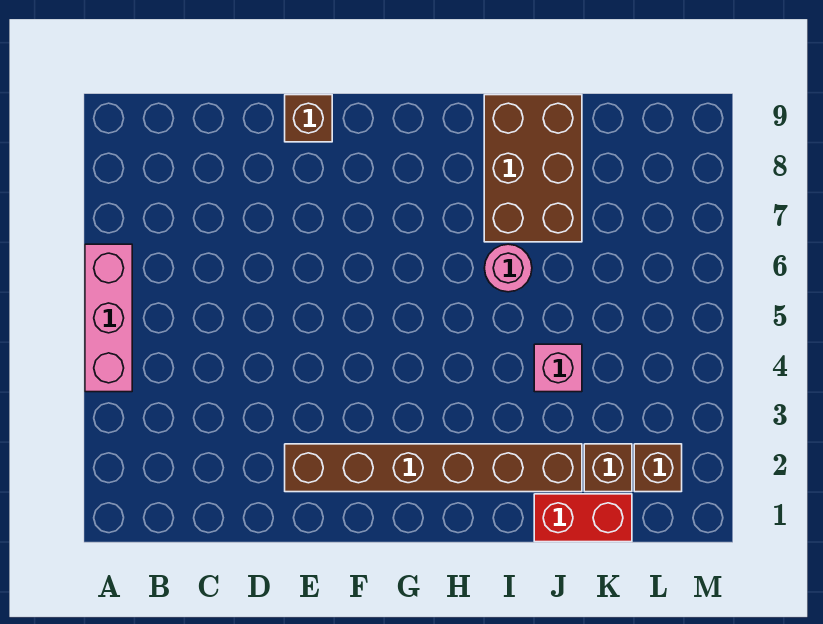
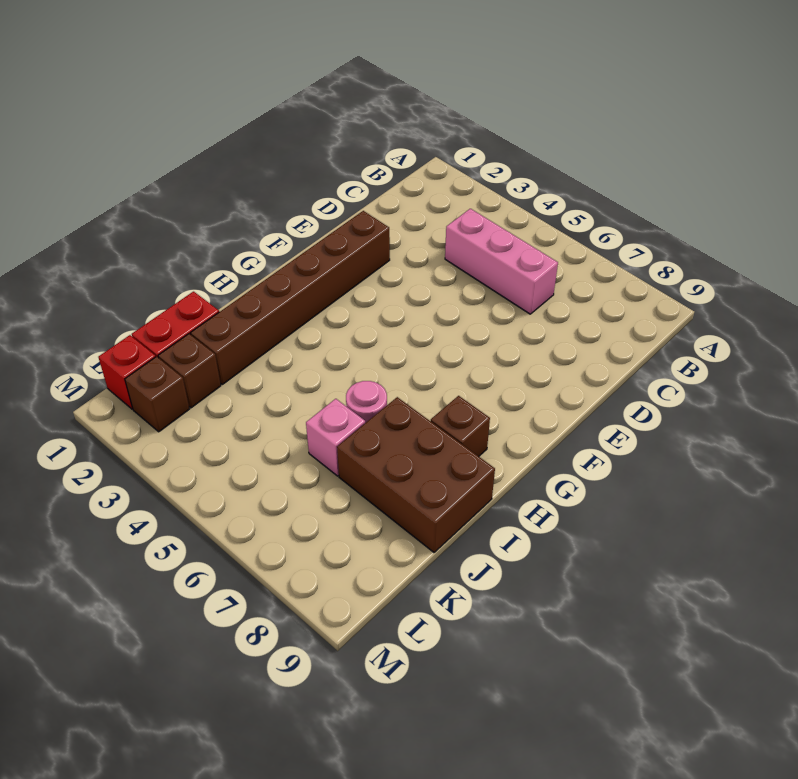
pink brick A4:A6 level 1 -> pink brick C4:C6 level 1
brown brick E9 level 1 -> brown brick H8 level 1
pink brick J4 level 1 -> pink brick J6 level 1
none -> red brick L1 level 1

